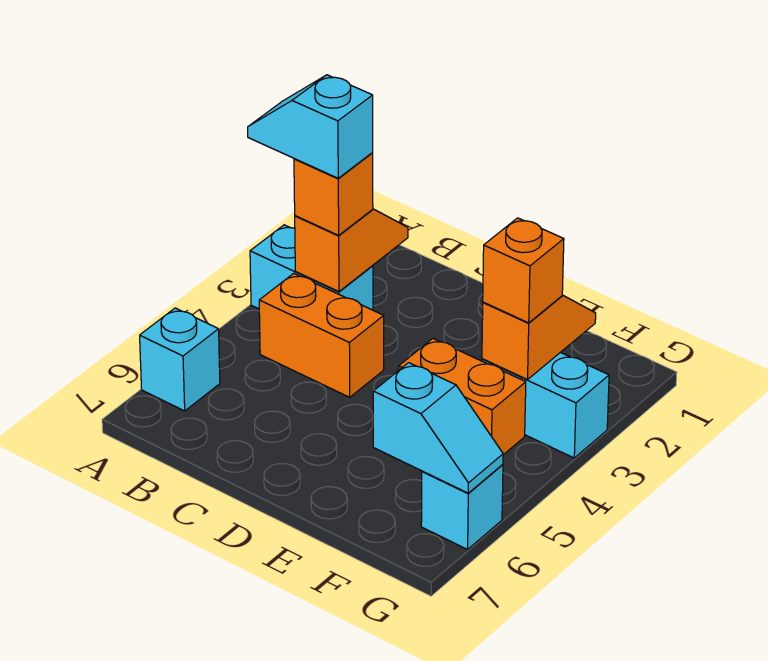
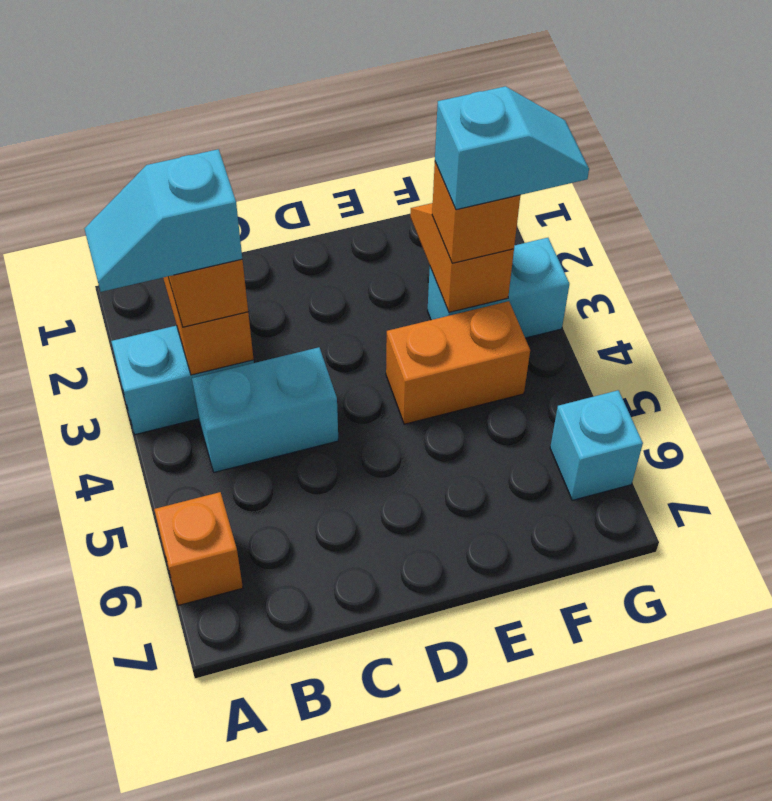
cyan brick A6 level 1 -> orange brick A6 level 1
orange brick B4:C4 level 1 -> cyan brick B4:C4 level 1
cyan slope F6:G6 level 2 top F -> cyan slope F3:G3 level 4 top F

